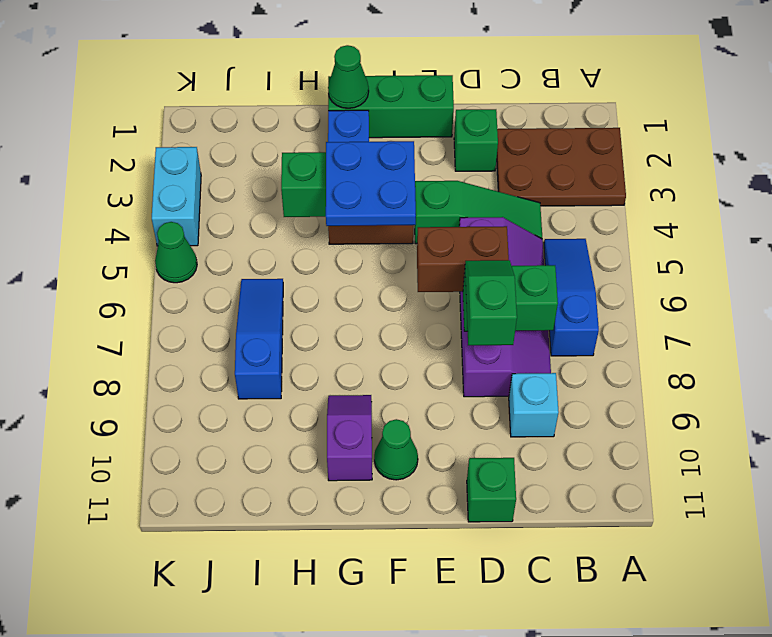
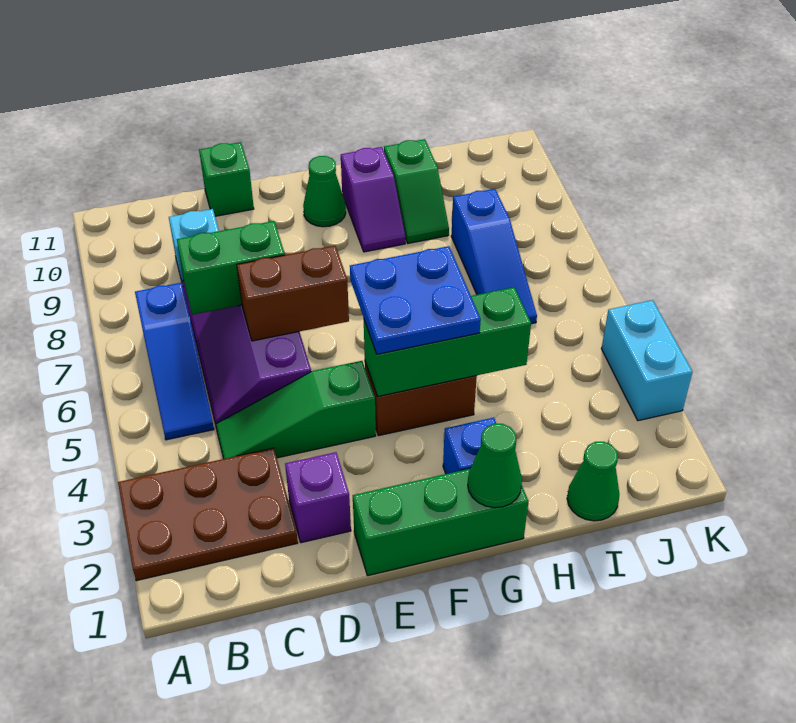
green brick D2 level 1 -> purple brick D2 level 1
green slope D7:D8 level 3 top 8 -> green slope H9:H10 level 1 top 10
green cone K5 level 1 -> green cone I1 level 1

